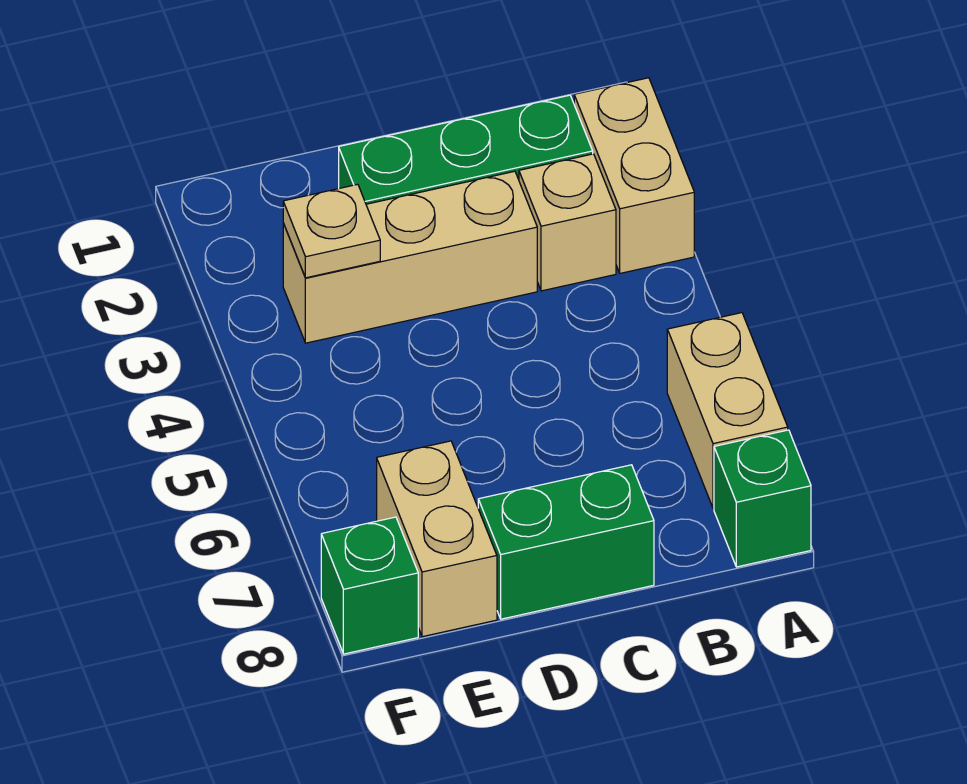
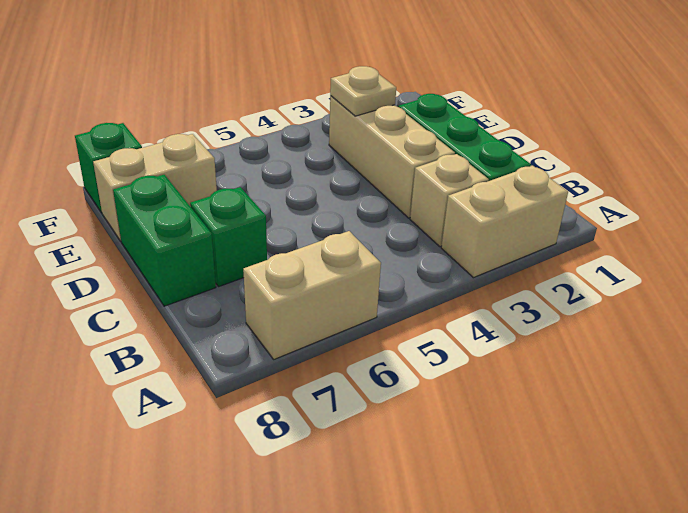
green brick A8 level 1 -> green brick C7 level 1

